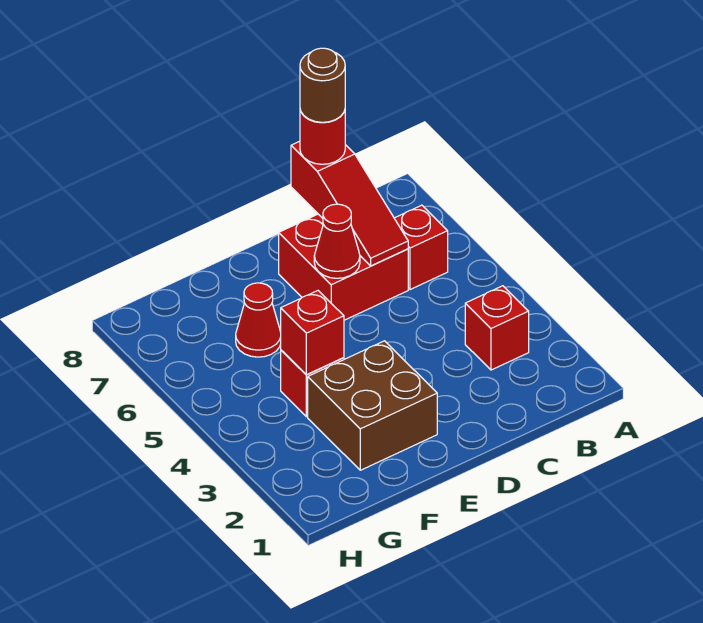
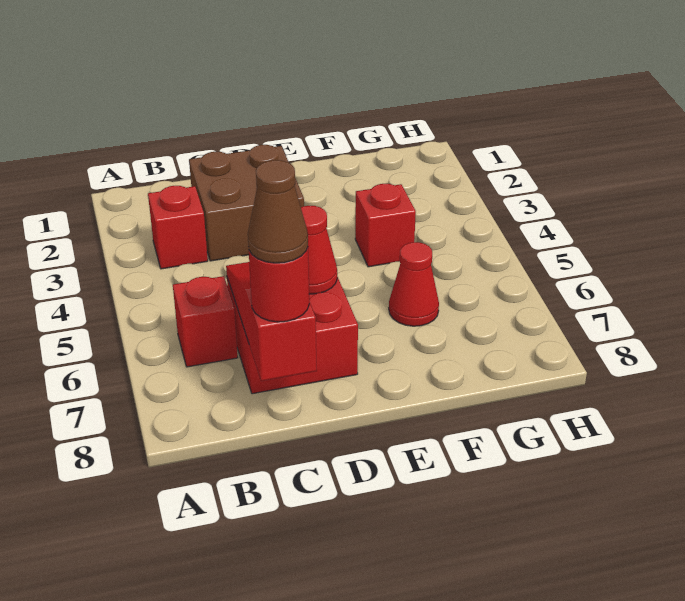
brown round brick C8 level 4 -> brown cone C8 level 4
brown brick E2:F3 level 1 -> brown brick C2:D3 level 1
red brick F4 level 2 -> none

